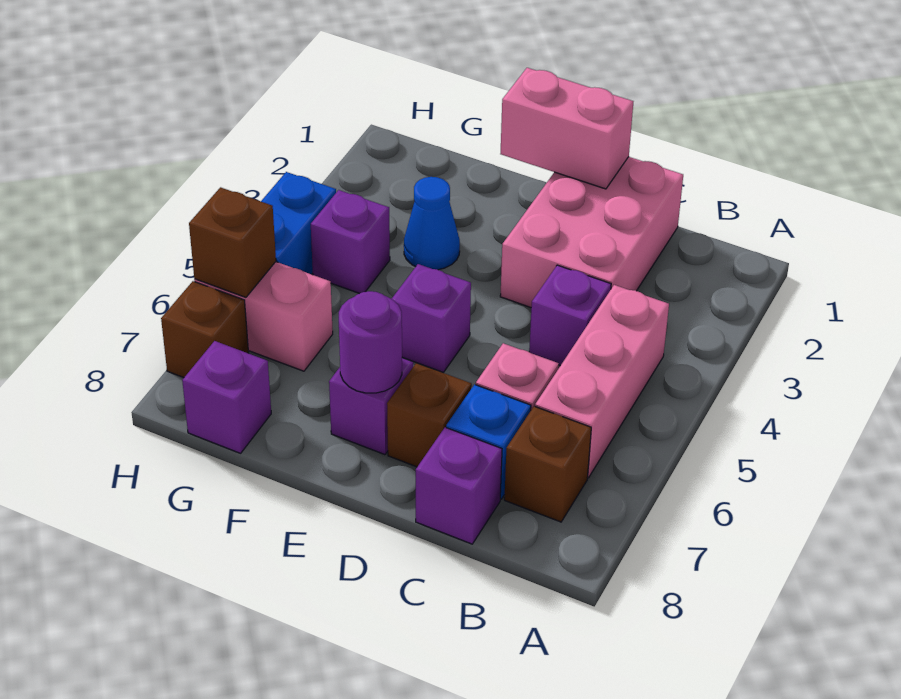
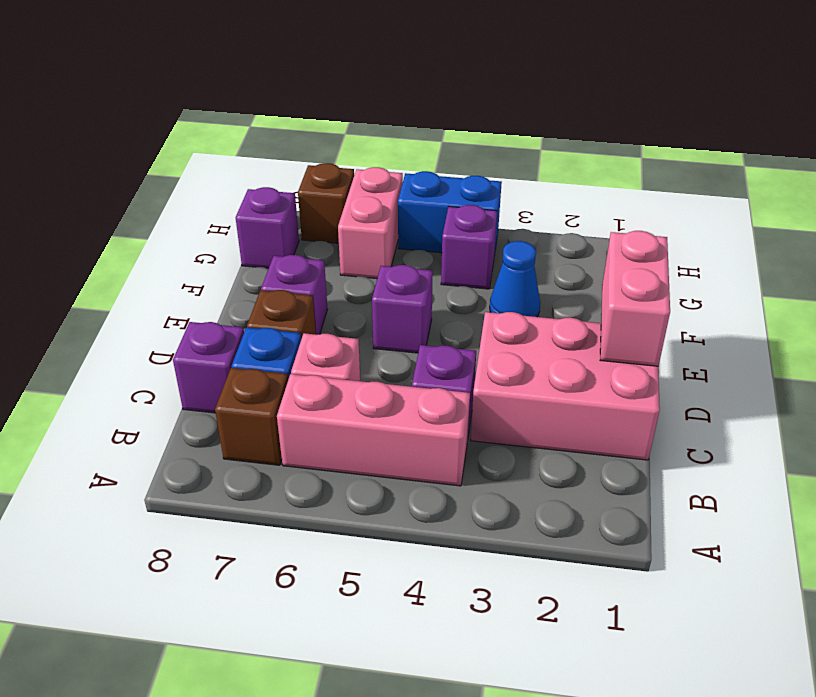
purple round brick E7 level 2 -> none
brown brick H6 level 2 -> none

